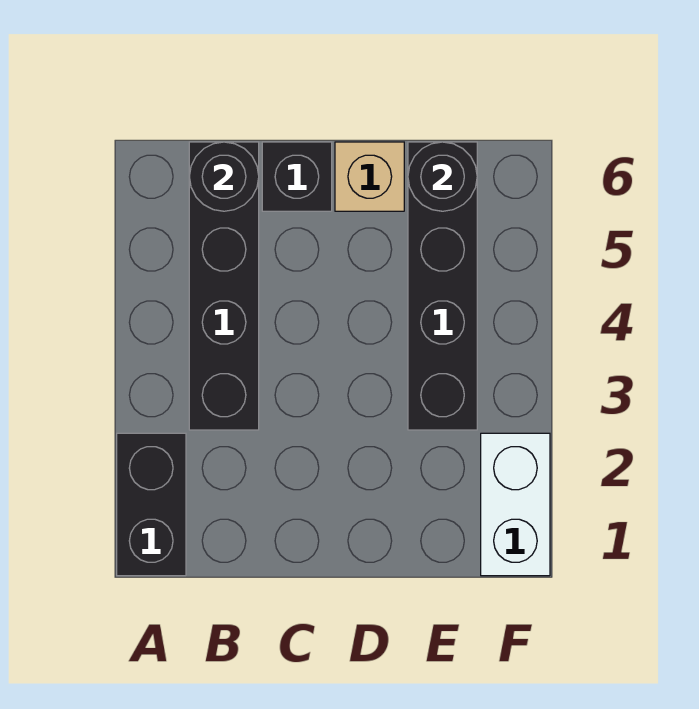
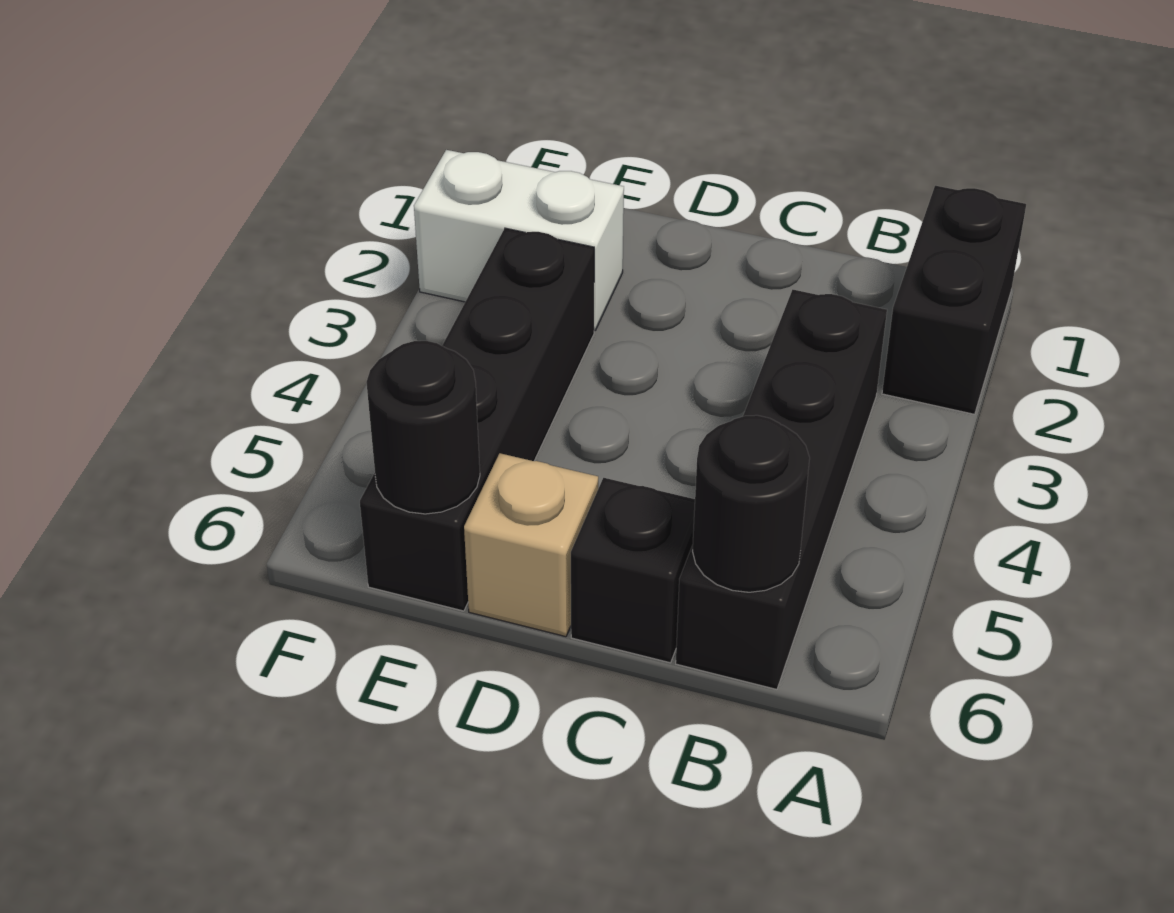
white brick F1:F2 level 1 -> white brick E2:F2 level 1

